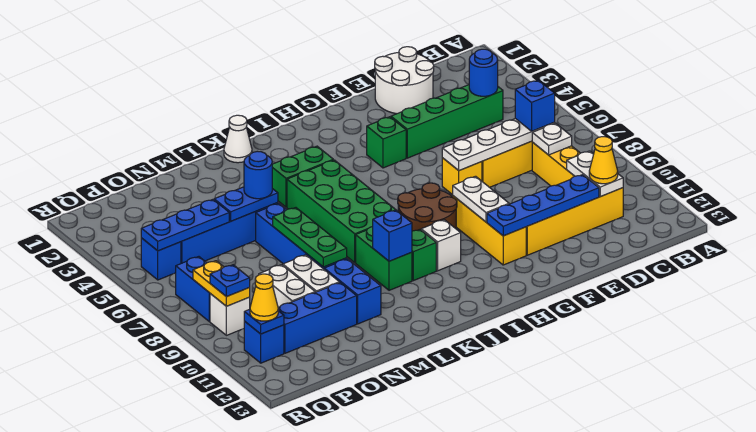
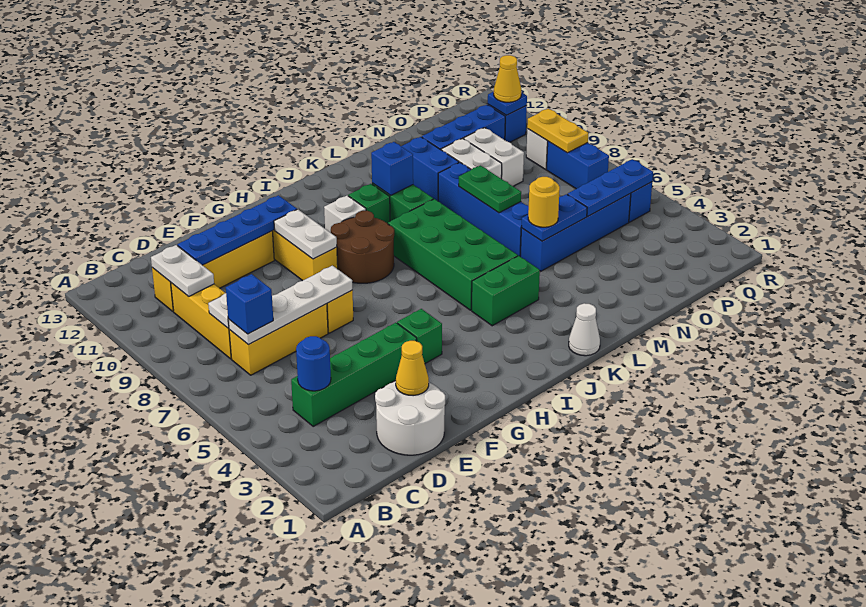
yellow cone C11 level 3 -> yellow cone E2 level 2
blue round brick M5 level 3 -> yellow round brick M5 level 3
green plate M7:M9 level 2 -> green plate M7:M8 level 2
blue plate Q9 level 3 -> none

